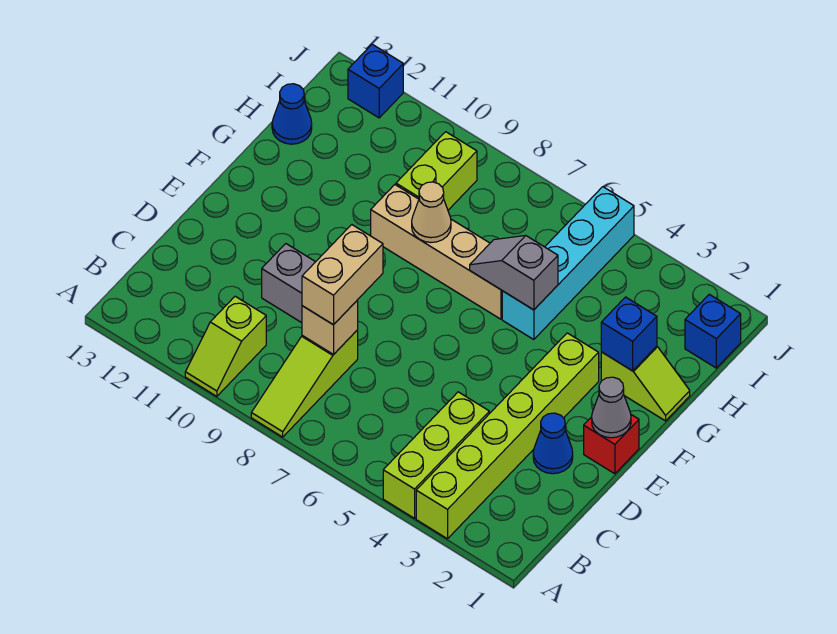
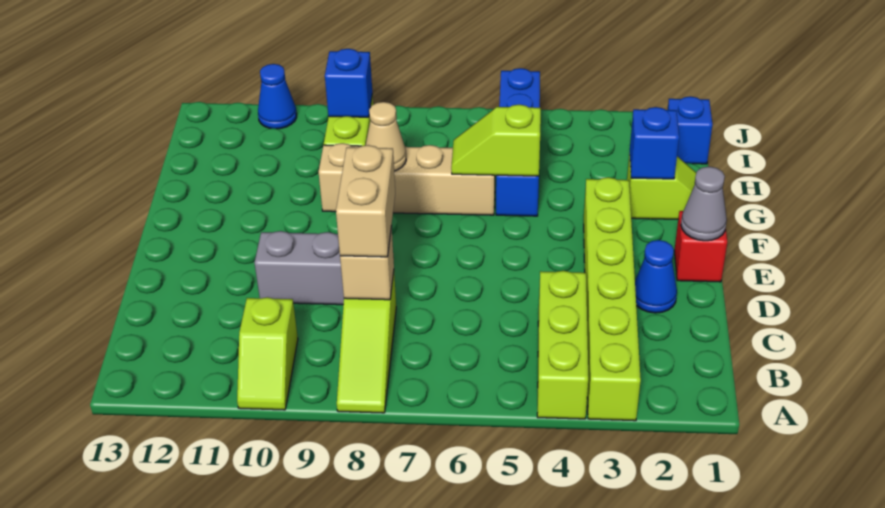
cyan brick G5:J5 level 1 -> blue brick G5:J5 level 1
grey slope G5:G6 level 2 top 5 -> lime slope G5:G6 level 2 top 5
blue cone H13 level 1 -> blue cone J11 level 1
blue brick J12 level 1 -> blue brick I9 level 2

